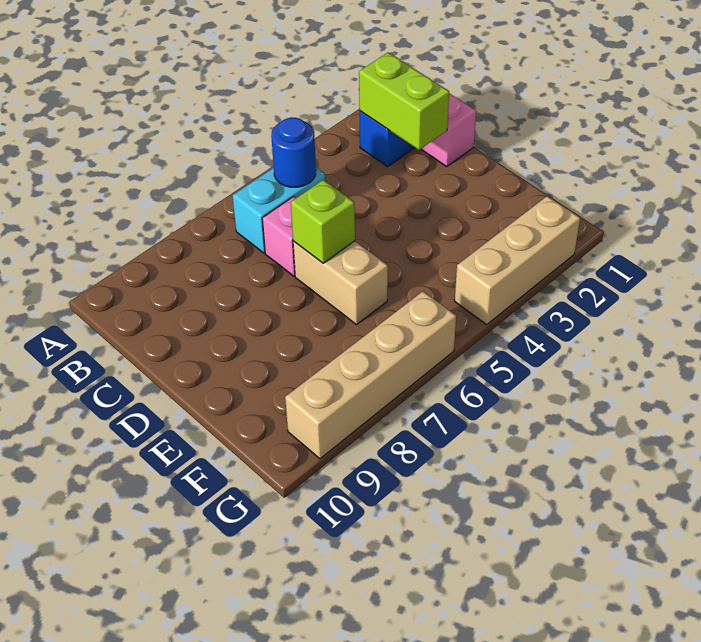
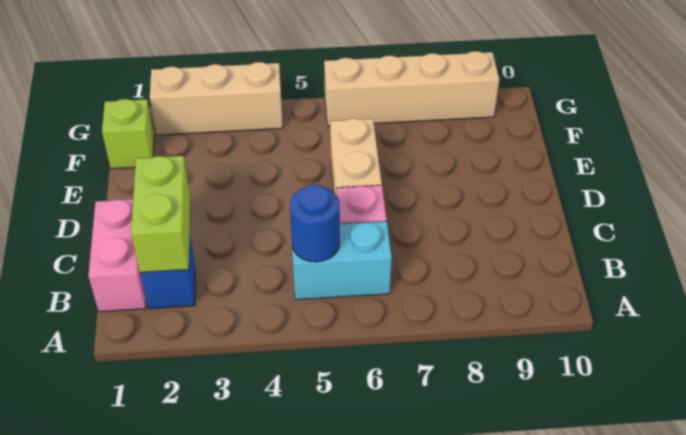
lime brick D6 level 2 -> lime brick F1 level 1

